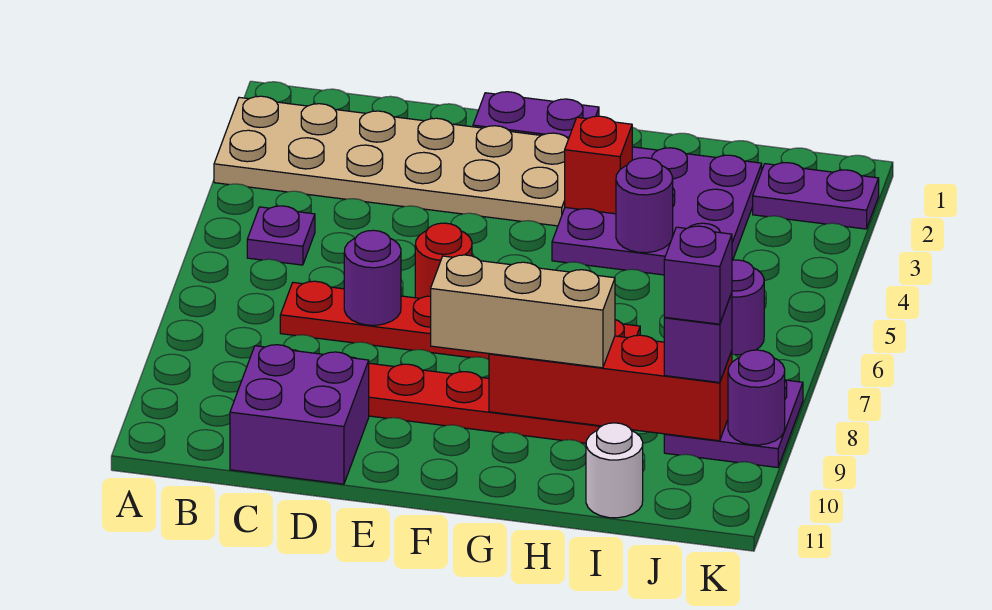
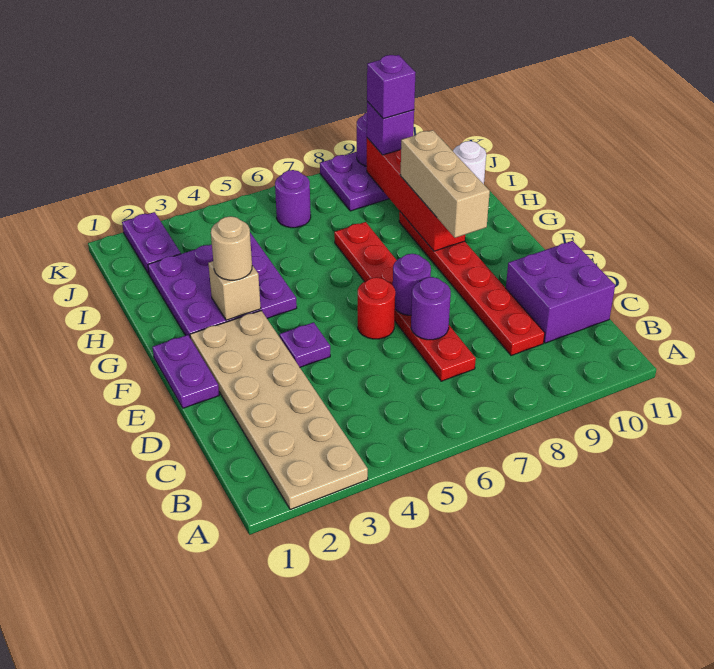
purple plate B5 level 1 -> purple plate E4 level 1
red brick G3 level 2 -> tan brick G3 level 2
none -> tan round brick G3 level 3
purple round brick H4 level 2 -> purple round brick E7 level 2

